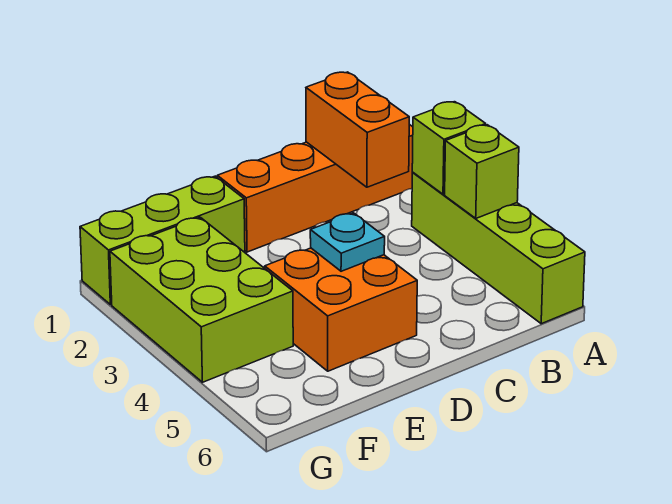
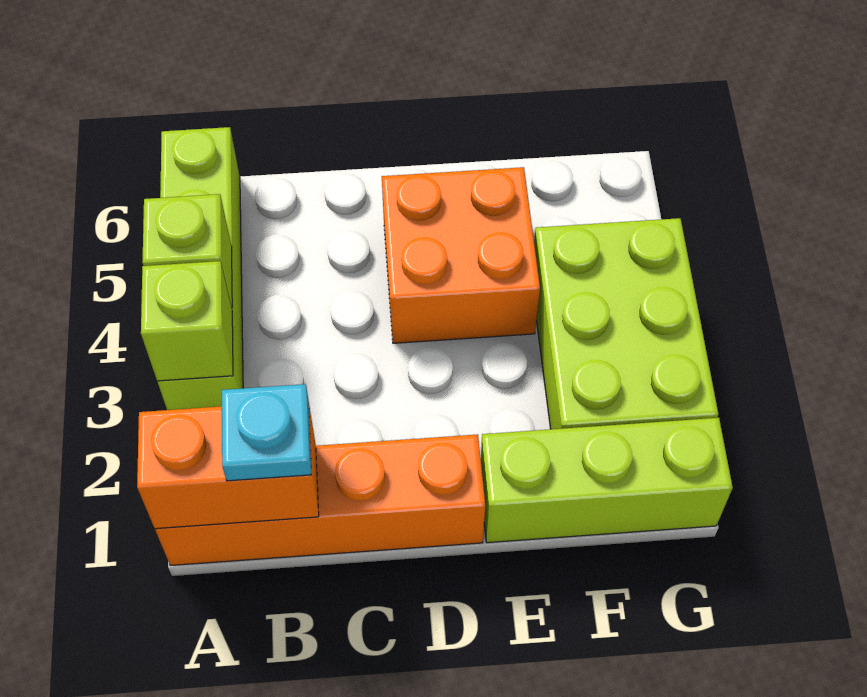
orange brick B1:B2 level 2 -> orange brick A1:B1 level 2
cyan plate D4 level 2 -> cyan plate B1 level 3

